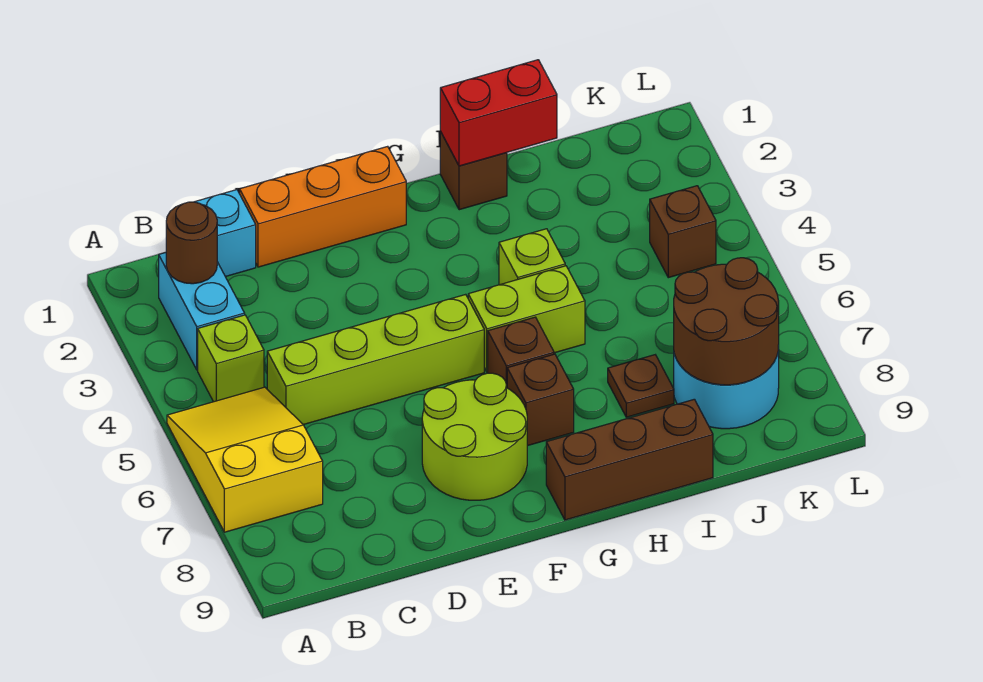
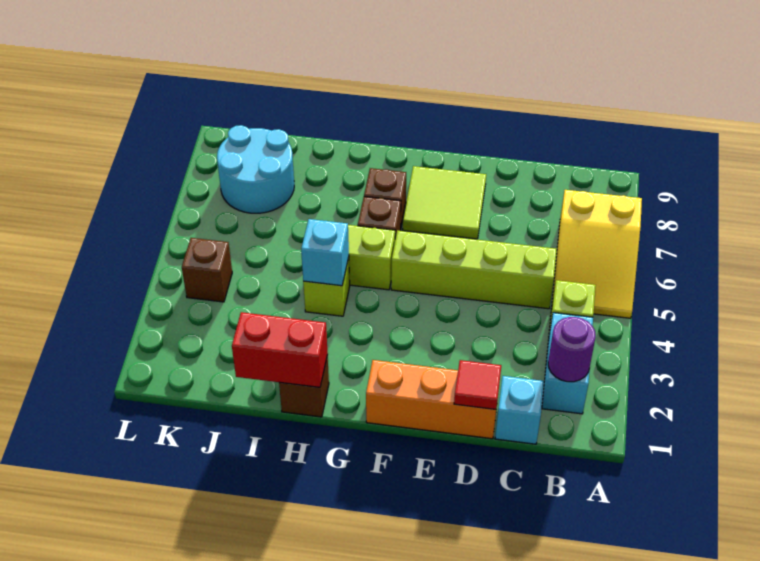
brown round brick B2 level 2 -> purple round brick B2 level 2
none -> red tile D1 level 2
lime round brick E7:F8 level 1 -> lime tile E7:F8 level 1
brown brick G9:I9 level 1 -> none
none -> cyan brick H4 level 2
brown plate I7 level 1 -> none
brown round brick J7:K8 level 2 -> none

